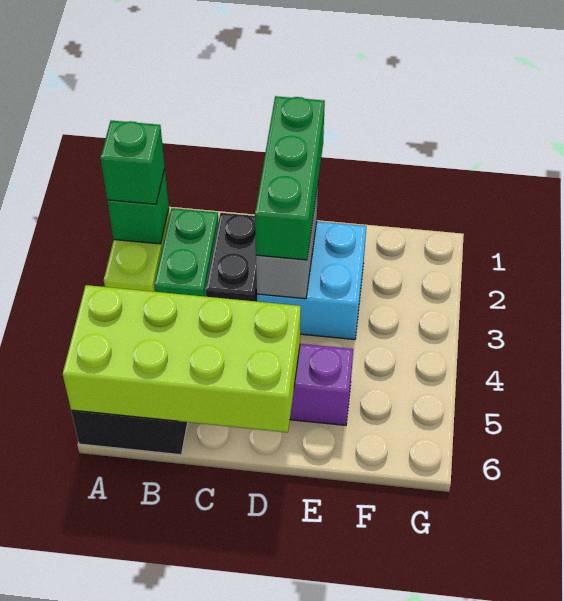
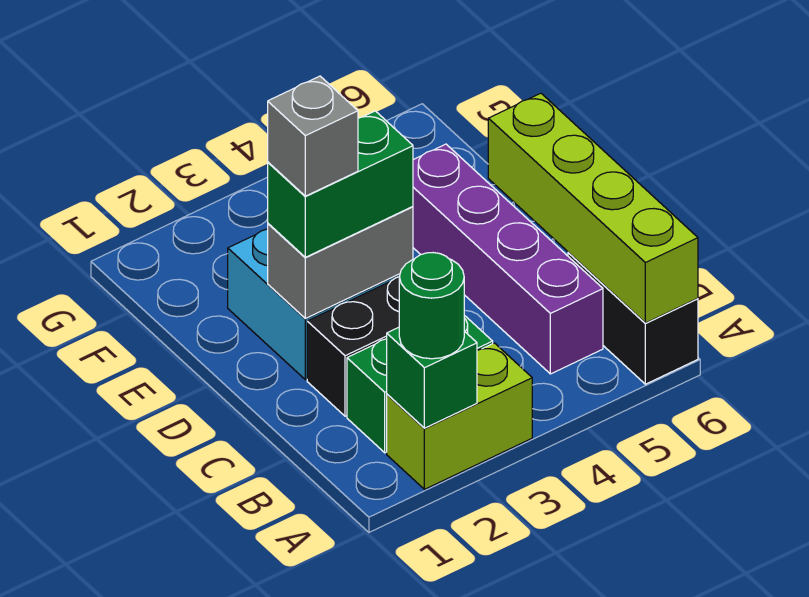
green brick A2 level 3 -> green round brick A2 level 3
lime brick A5:D6 level 2 -> lime brick A6:D6 level 2
green brick D1:D3 level 3 -> green brick D2:D3 level 3
none -> grey brick D2 level 4

